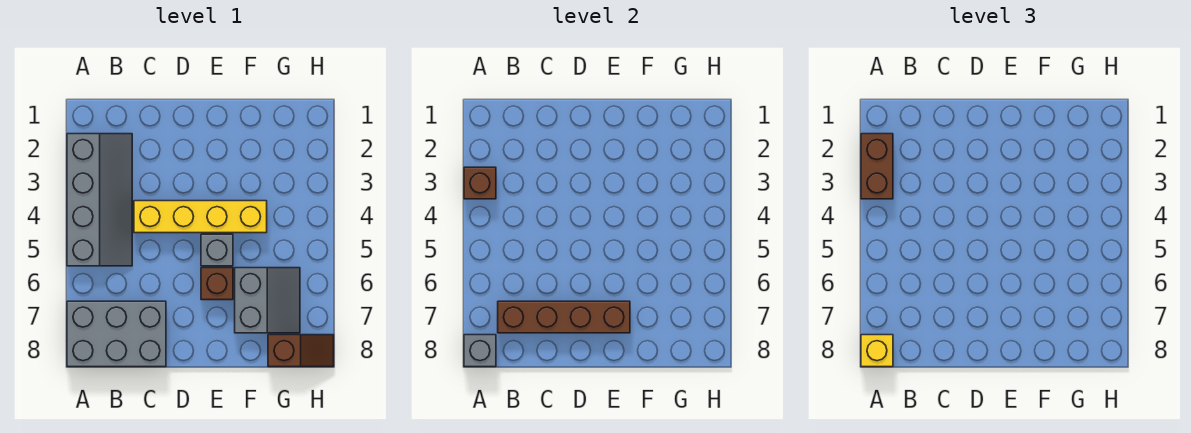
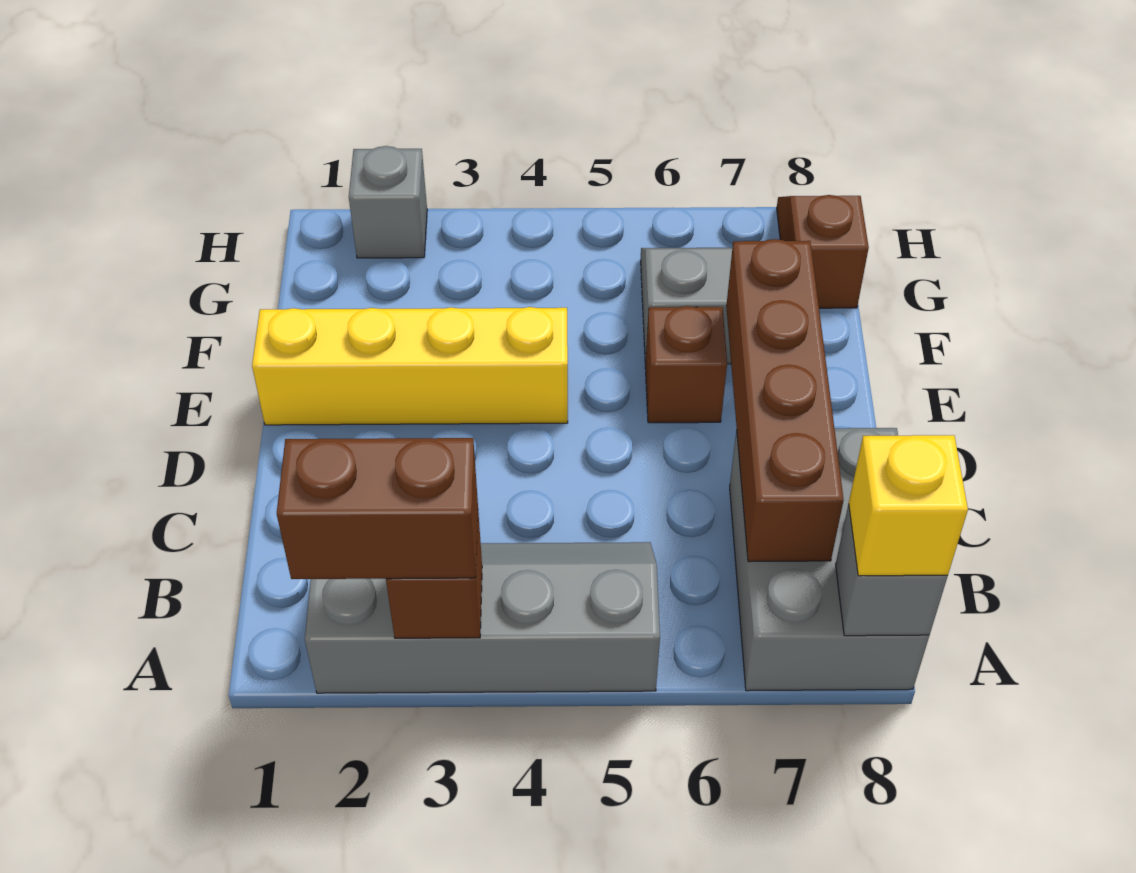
yellow brick C4:F4 level 1 -> yellow brick E1:E4 level 1
grey brick E5 level 1 -> grey brick H2 level 1

